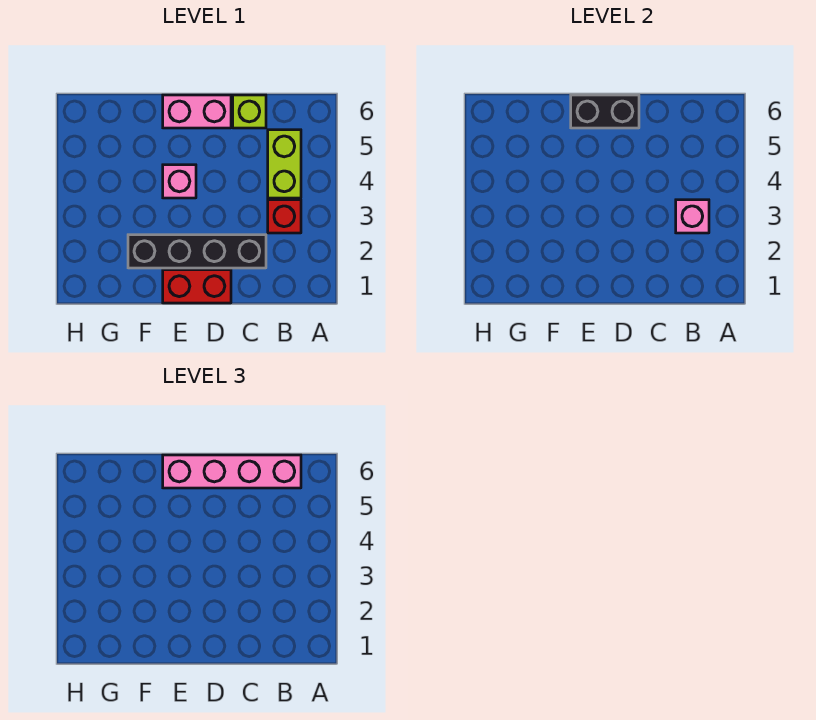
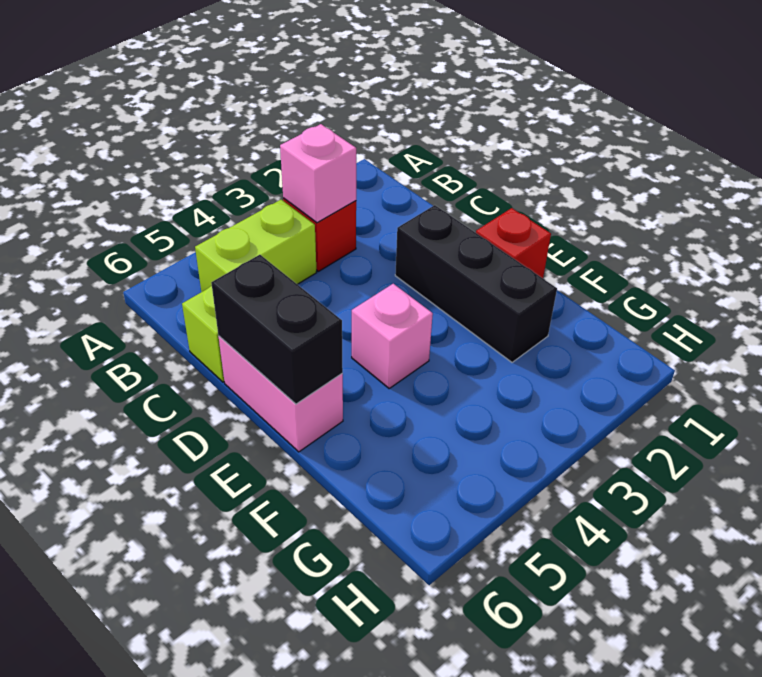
pink brick B6:E6 level 3 -> none
black brick C2:F2 level 1 -> black brick D2:F2 level 1
red brick D1:E1 level 1 -> red brick E1 level 1

